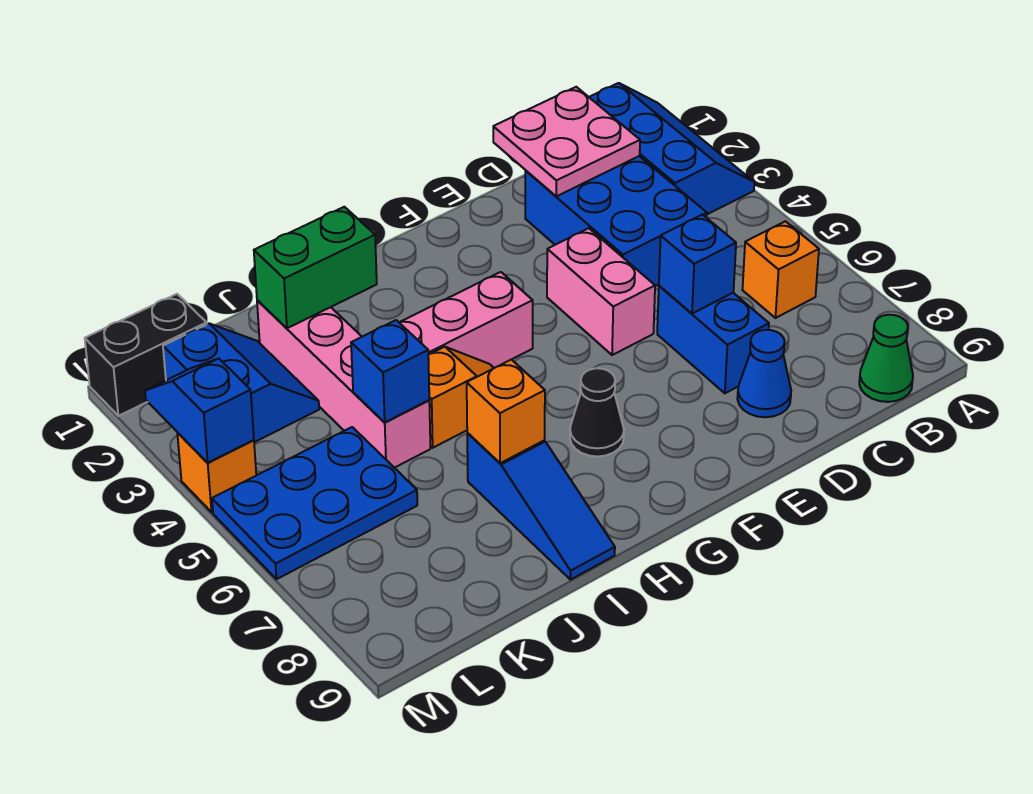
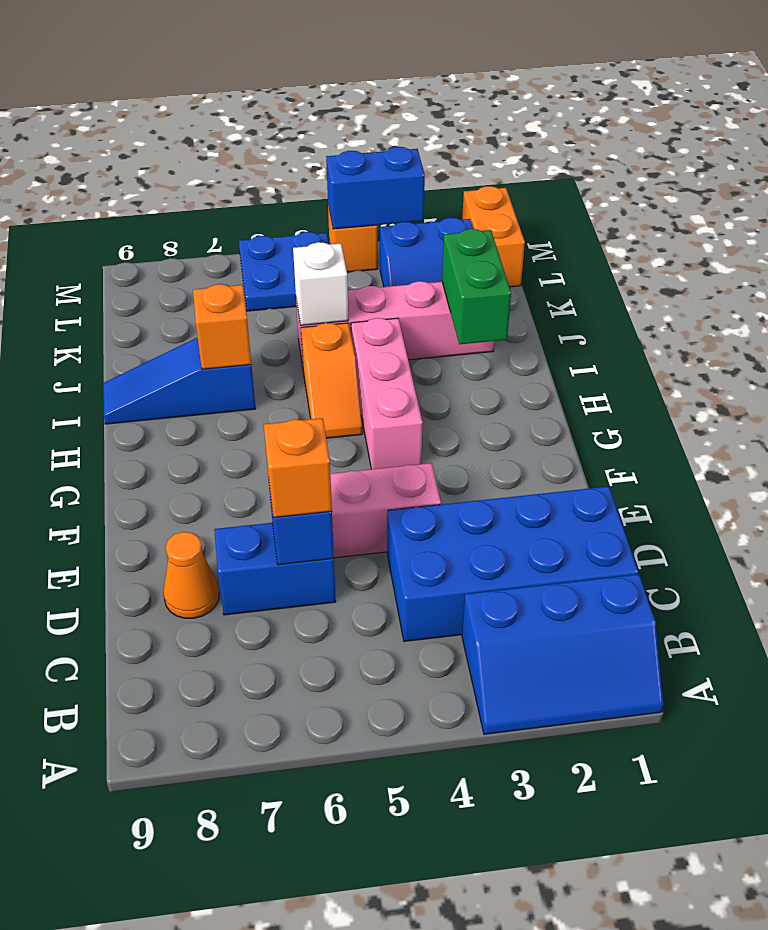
orange brick B6 level 1 -> orange brick D6 level 3
green cone B9 level 1 -> none
pink plate C1:D2 level 2 -> none
blue brick C2:D4 level 1 -> blue brick C1:D4 level 1
blue cone D8 level 1 -> orange cone D8 level 1
black cone G7 level 1 -> none
blue brick J5 level 2 -> white brick J5 level 2
blue plate K5:M6 level 1 -> blue plate L5:M6 level 1
black brick L1:M1 level 1 -> orange brick L1:M1 level 1
blue slope M3:M4 level 2 top 4 -> blue brick M3:M4 level 2

